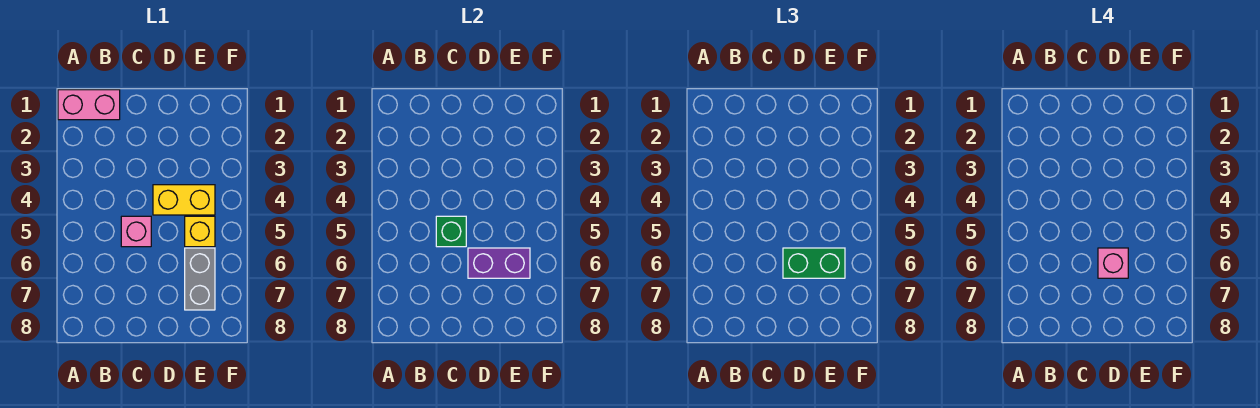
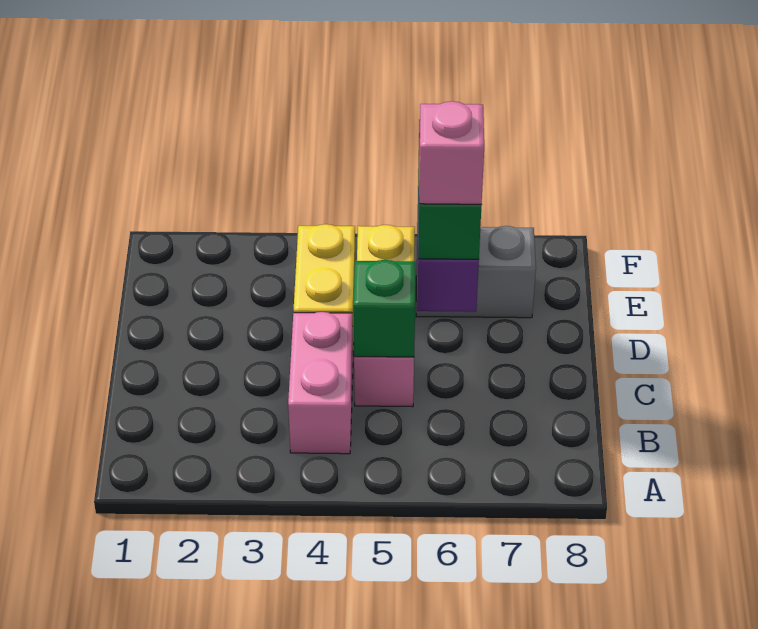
pink brick A1:B1 level 1 -> pink brick B4:C4 level 1

